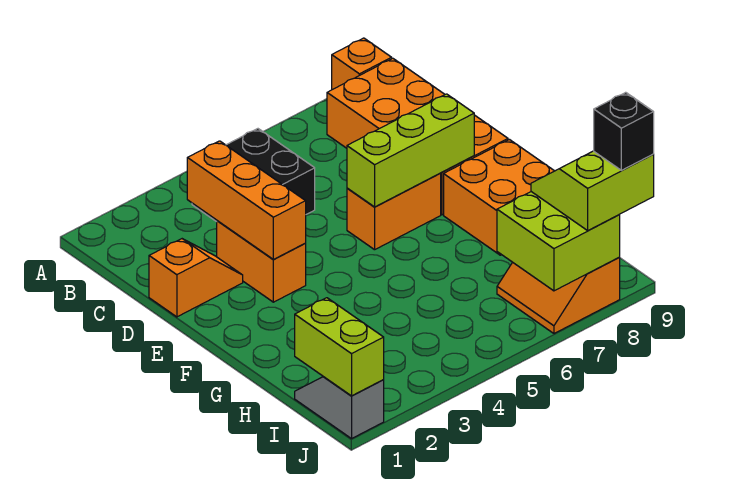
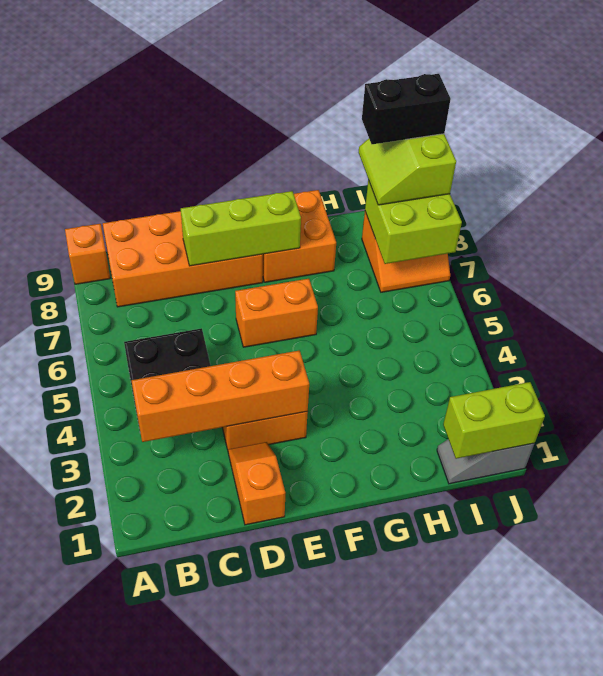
orange brick C3:E3 level 2 -> orange brick B3:E3 level 2
orange brick E6:E7 level 1 -> orange brick E6:F6 level 1
lime brick E6:E8 level 2 -> lime brick D8:F8 level 2
black brick J9 level 4 -> black brick I9:J9 level 4

